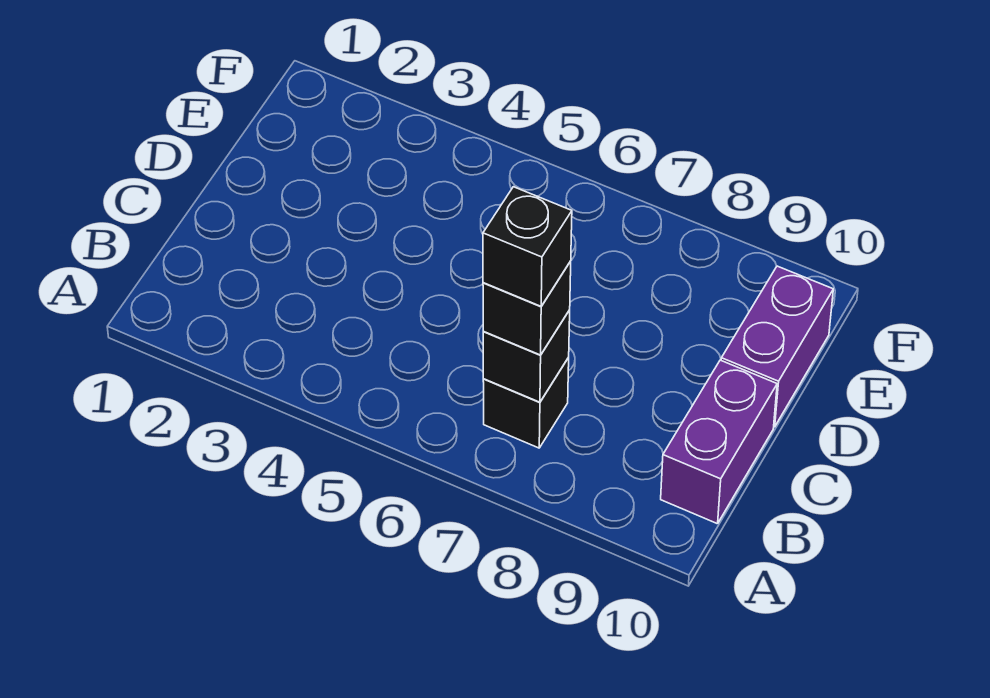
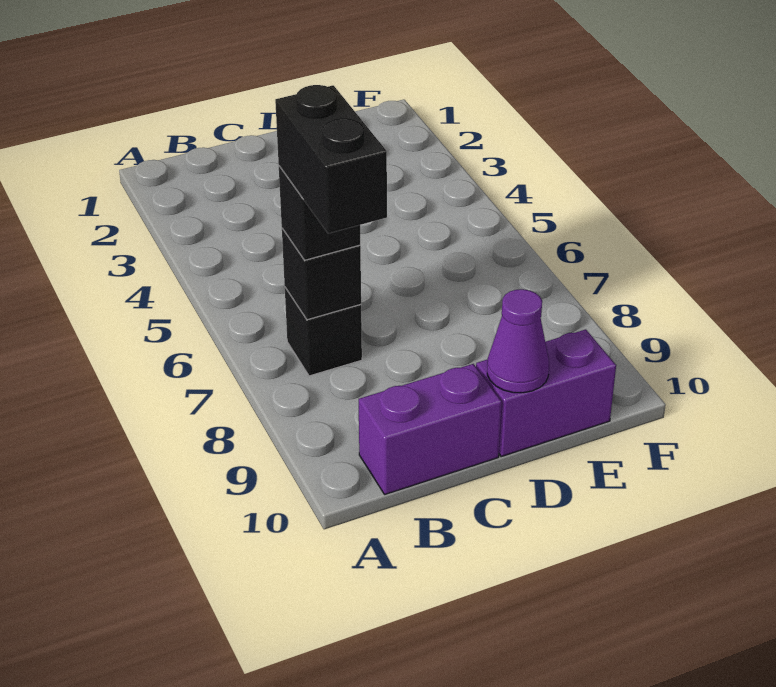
black brick B7 level 4 -> black brick B7:B8 level 4
none -> purple cone D10 level 2

